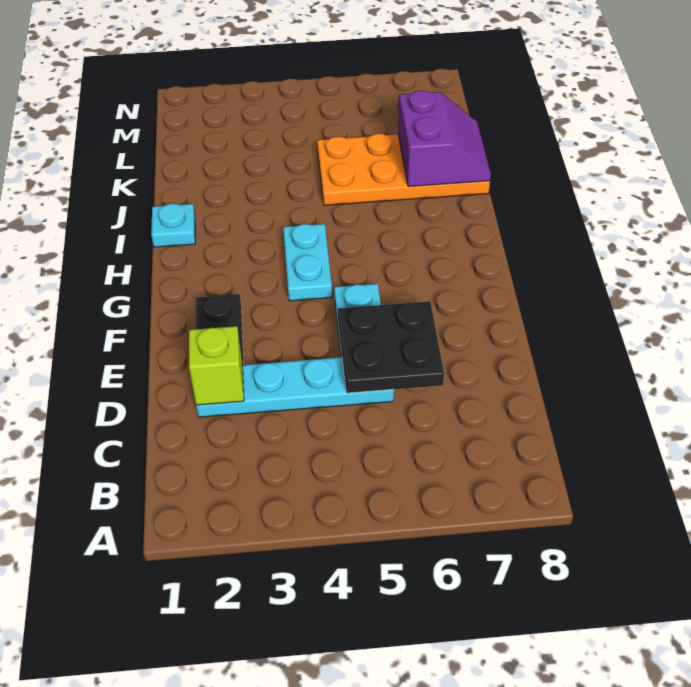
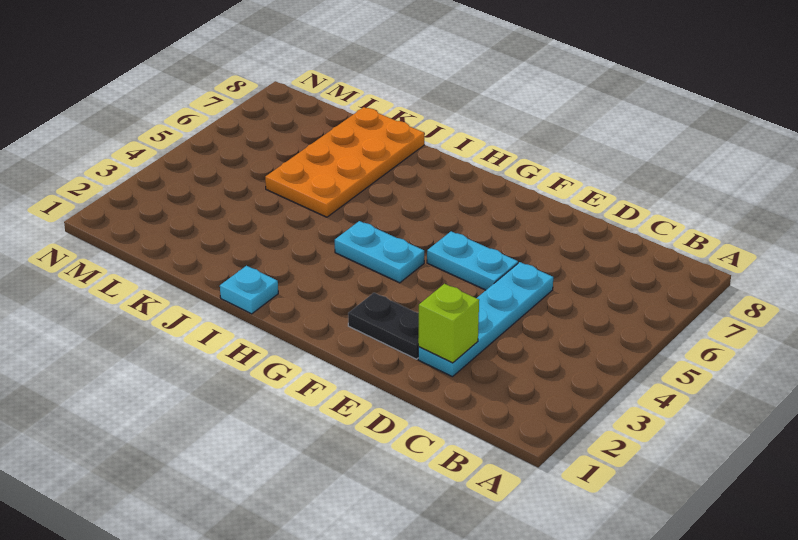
black plate D5:E6 level 2 -> none
purple slope J7:K8 level 2 top 7 -> none

